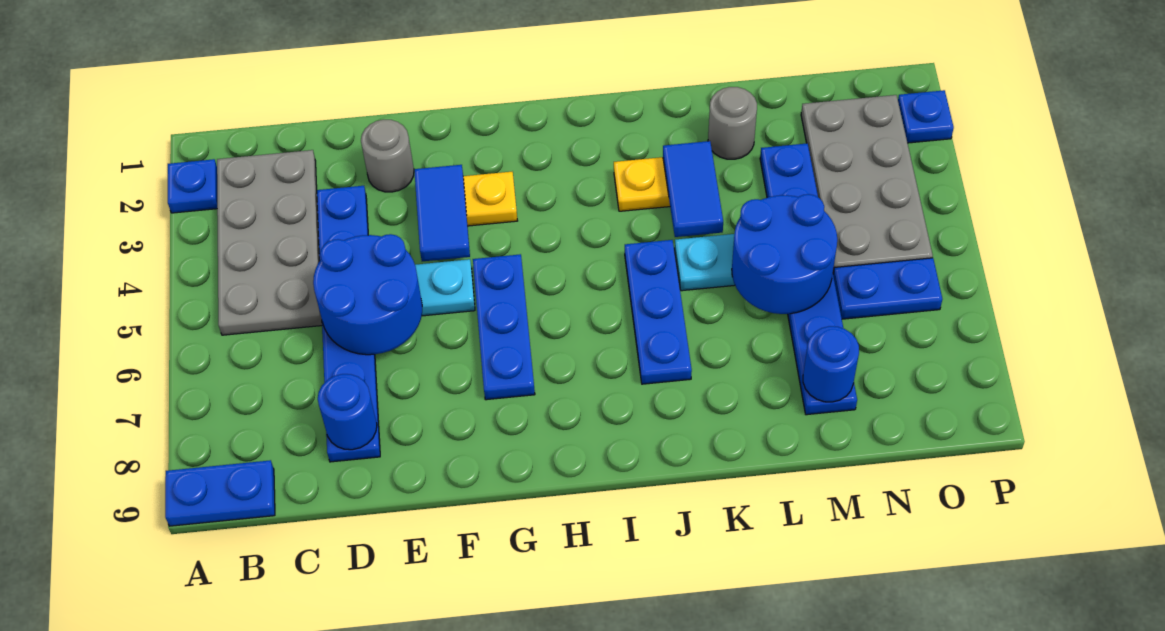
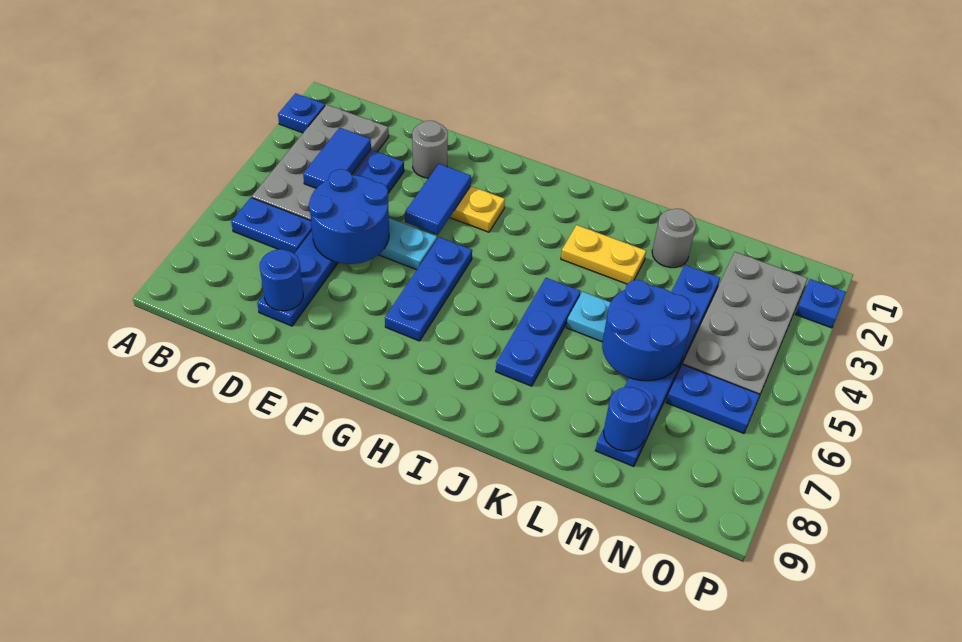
blue plate A9:B9 level 1 -> blue plate B6:C6 level 1
blue tile K3:K4 level 2 -> blue tile C3:C4 level 2

